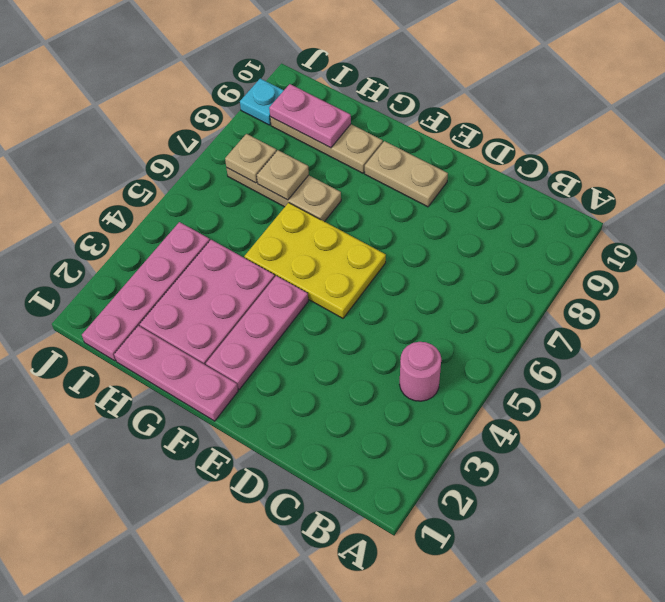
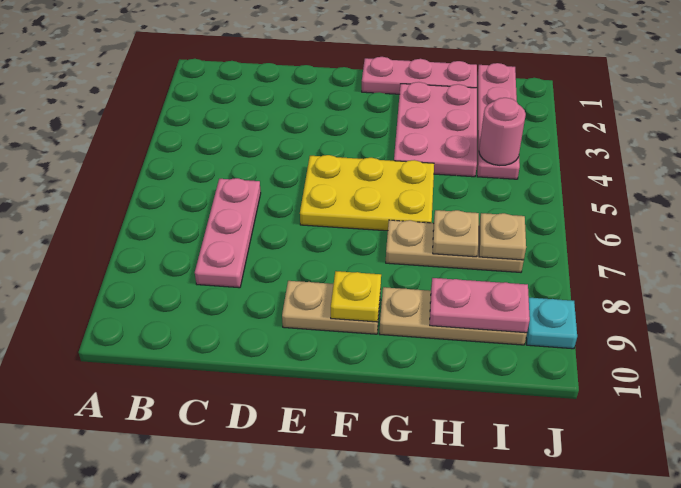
pink round brick B4 level 1 -> pink round brick I4 level 2
pink plate F2:F4 level 1 -> pink plate C6:C8 level 1
none -> yellow plate F9 level 2

